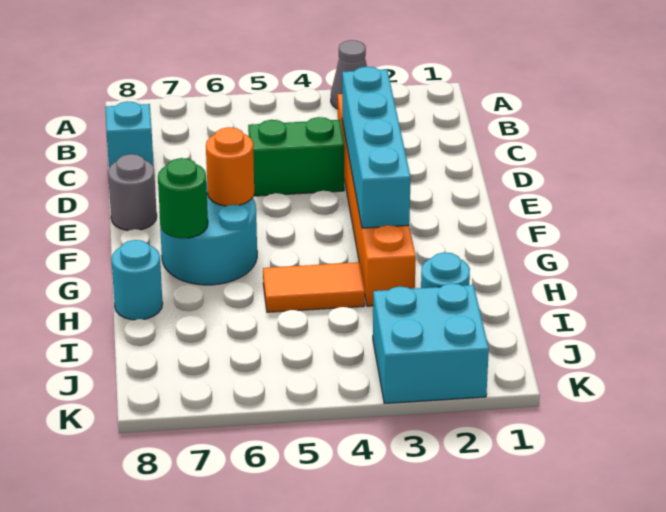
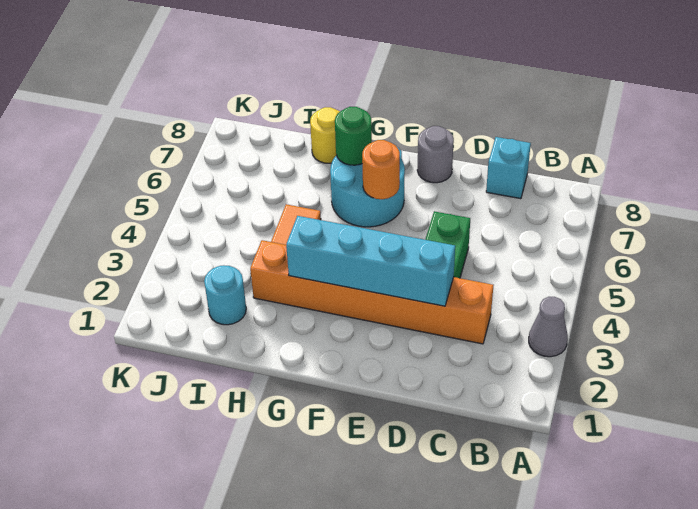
cyan round brick H8 level 1 -> yellow round brick H8 level 1
cyan brick J2:K3 level 1 -> none

